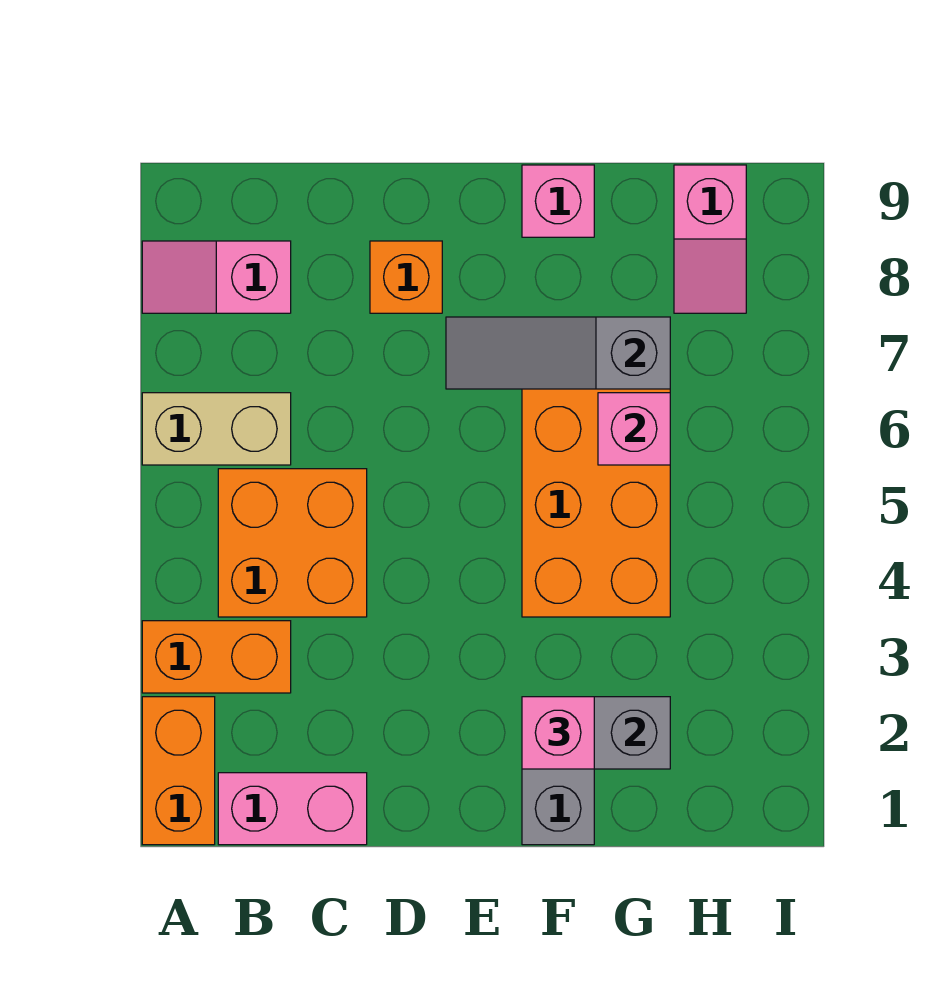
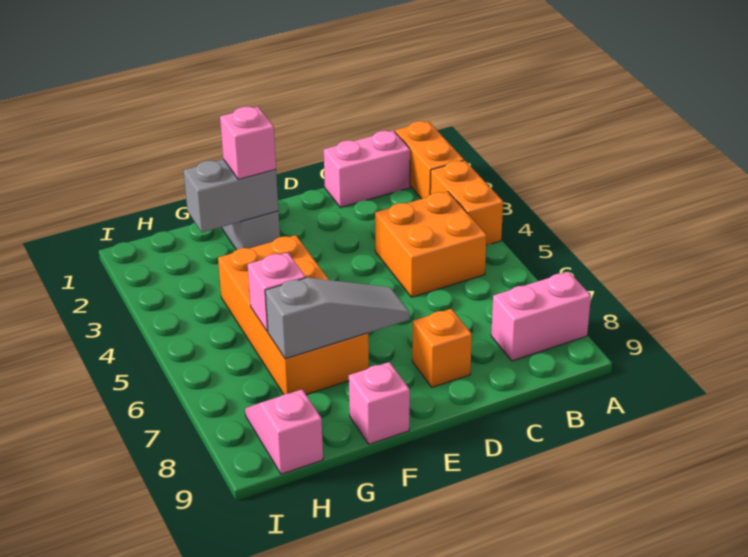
orange brick A3:B3 level 1 -> orange brick A3:A4 level 1
tan brick A6:B6 level 1 -> none
pink slope A8:B8 level 1 top B -> pink brick A8:B8 level 1

